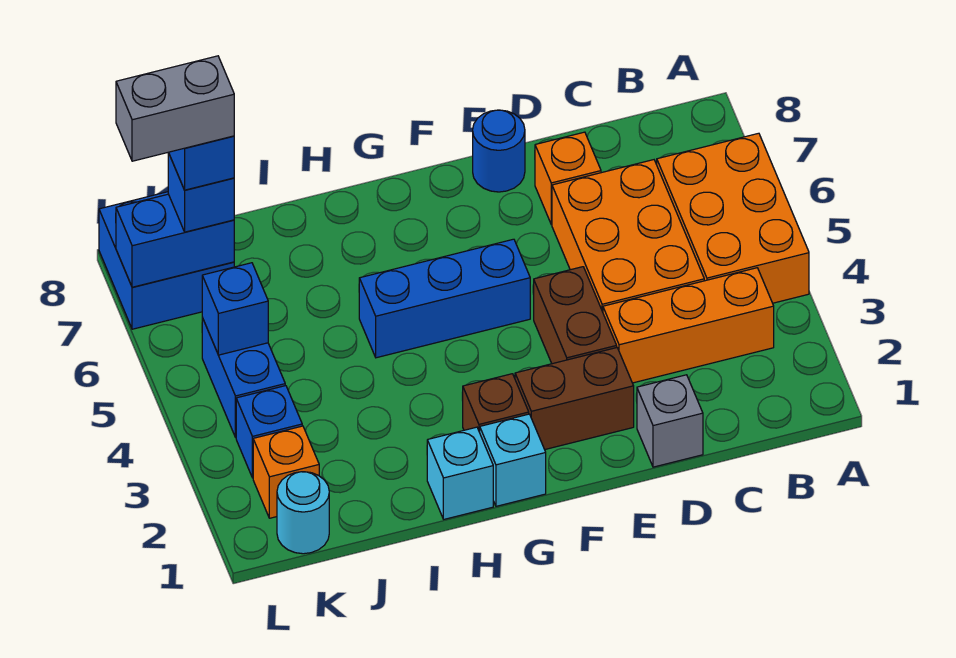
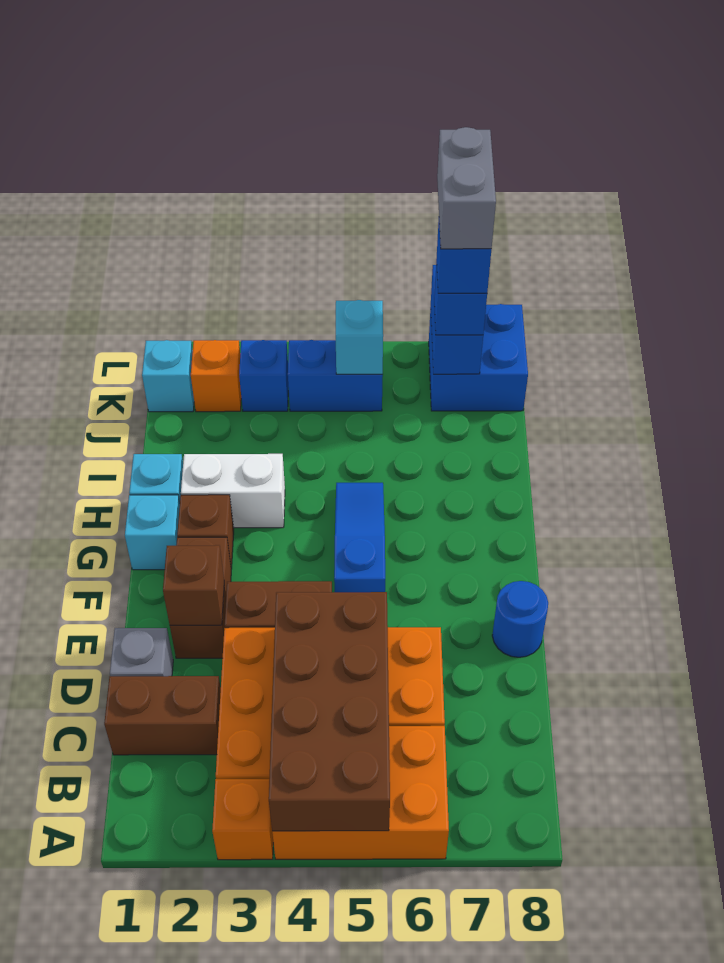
none -> brown brick A4:D5 level 2
none -> brown brick C1:C2 level 1
orange brick D7 level 1 -> orange brick A3 level 1
none -> brown brick E2 level 2
blue brick F5:H5 level 1 -> blue slope F5:H5 level 1 top F
none -> white brick H2:H3 level 1
cyan round brick K1 level 1 -> cyan brick K1 level 1
blue brick K5 level 2 -> cyan brick K5 level 2

